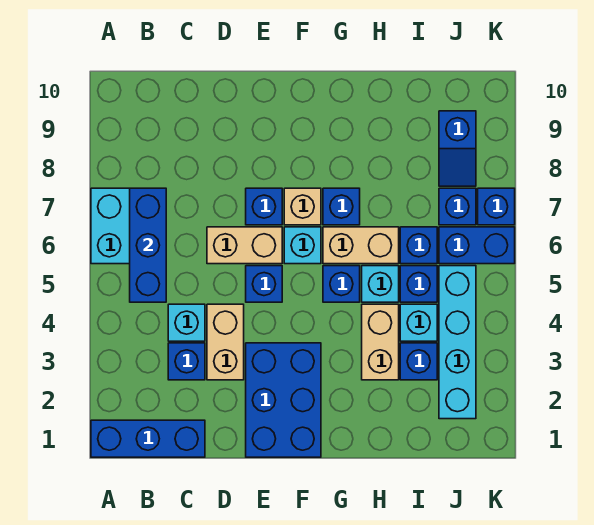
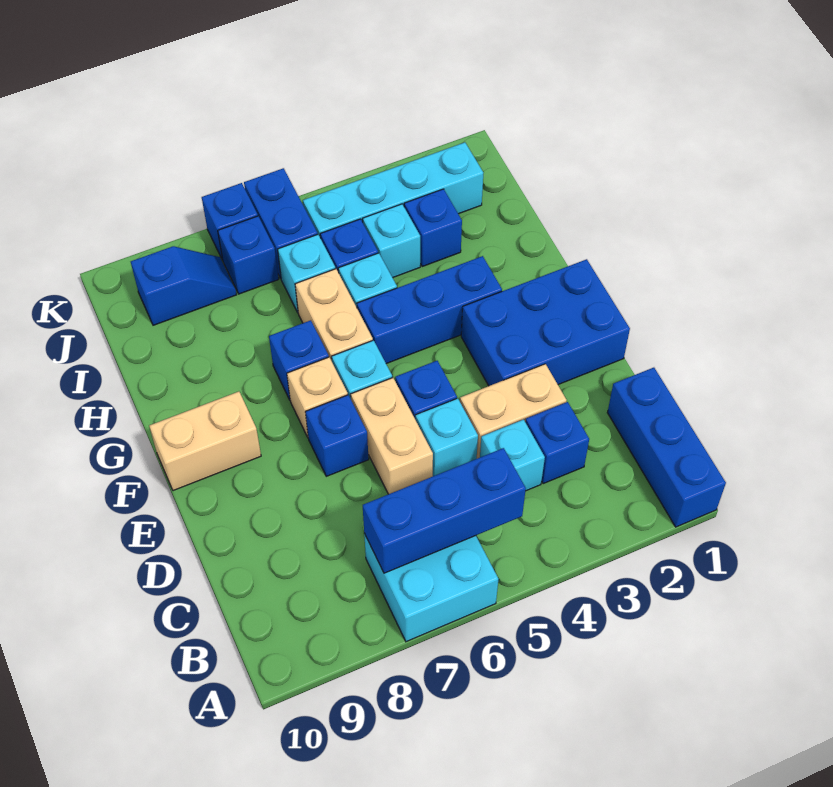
none -> cyan brick D5 level 1
blue brick G5 level 1 -> blue brick G3:G5 level 1
tan brick H3:H4 level 1 -> tan brick F9:F10 level 1
blue brick I6 level 1 -> cyan brick I6 level 1

